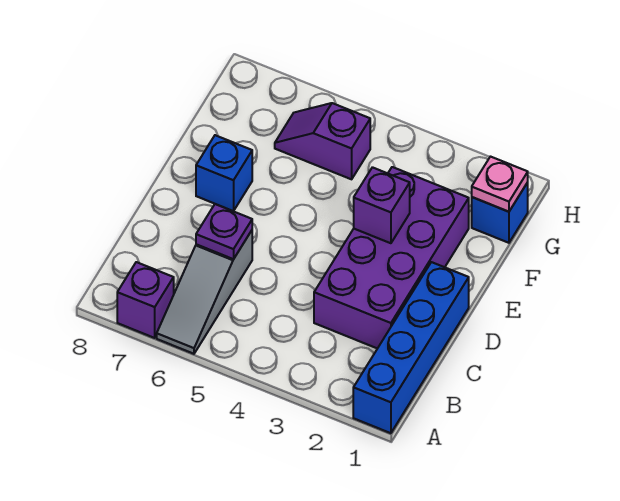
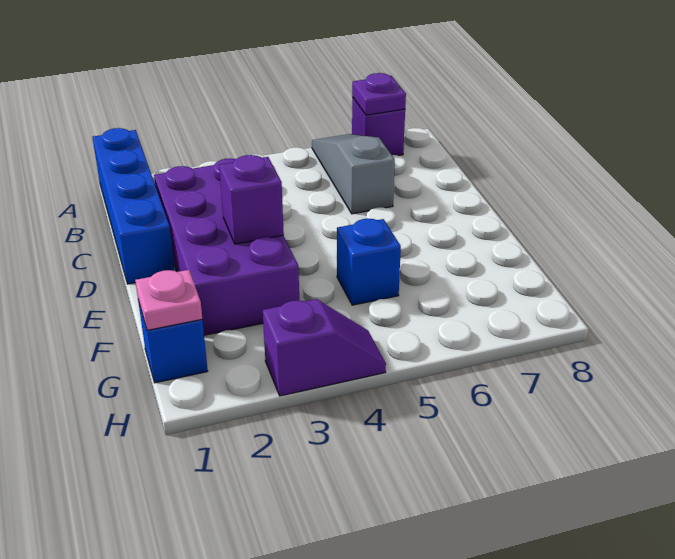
purple plate C6 level 2 -> purple plate A7 level 2
blue brick E7 level 1 -> blue brick F5 level 1
purple slope G5:G6 level 1 top 5 -> purple slope H3:H4 level 1 top 3

